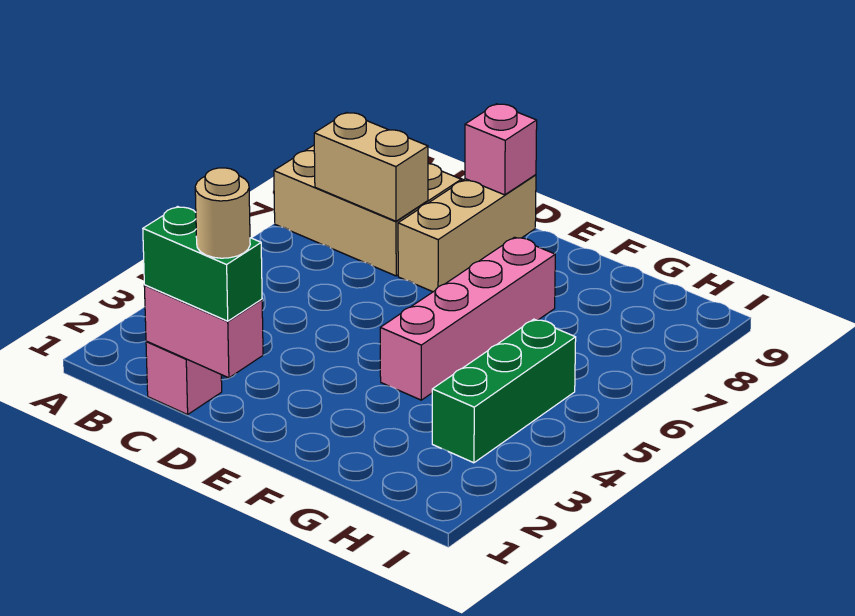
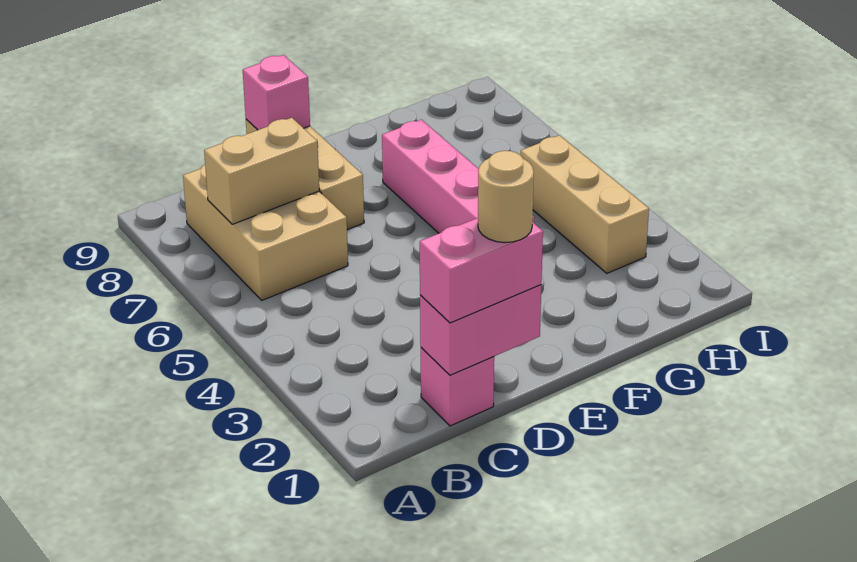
tan brick A7:C8 level 1 -> tan brick B6:C8 level 1
green brick C1:D1 level 3 -> pink brick C1:D1 level 3
green brick H3:H5 level 1 -> tan brick H3:H5 level 1

